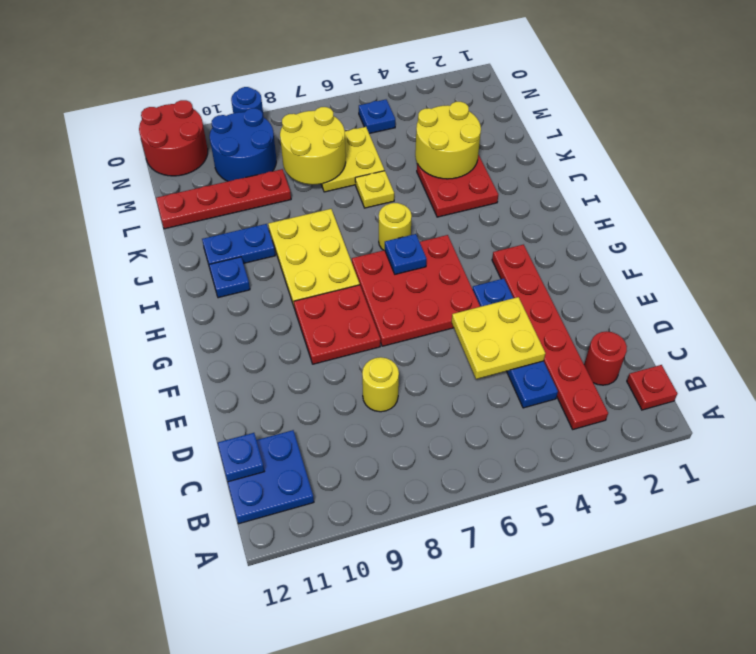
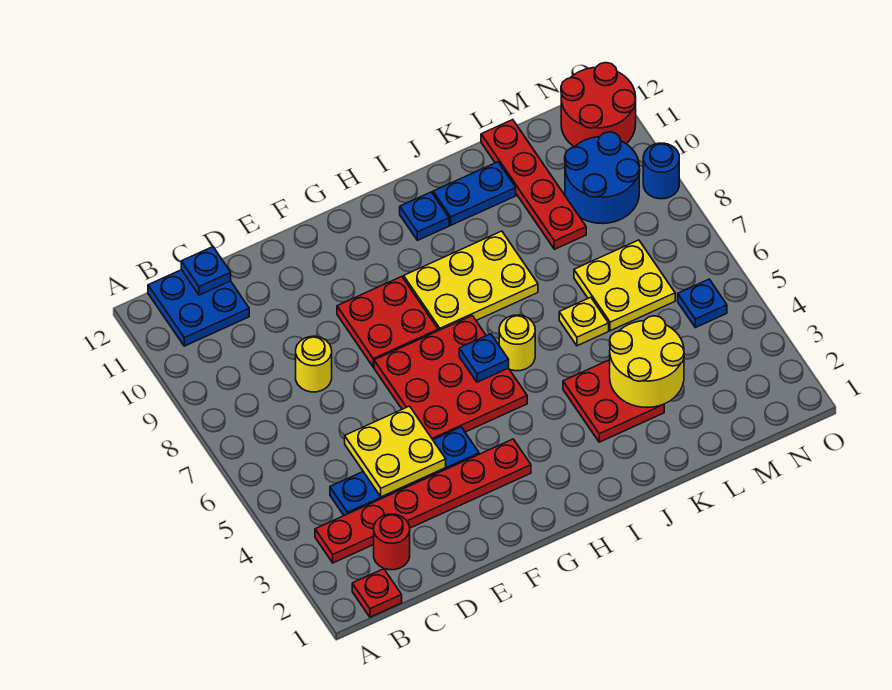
blue plate J10:J11 level 1 -> blue plate J11:K11 level 1
yellow round brick L7:M8 level 2 -> none

